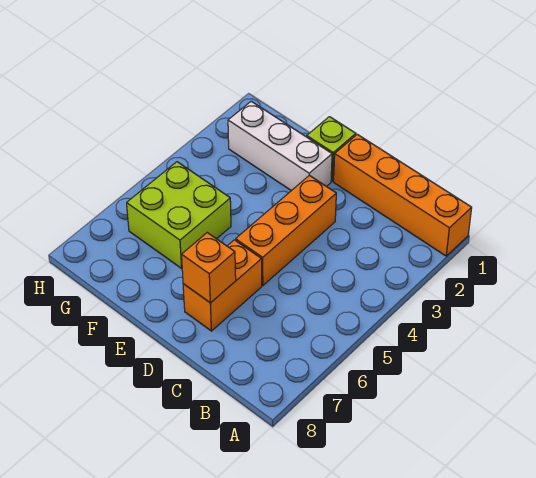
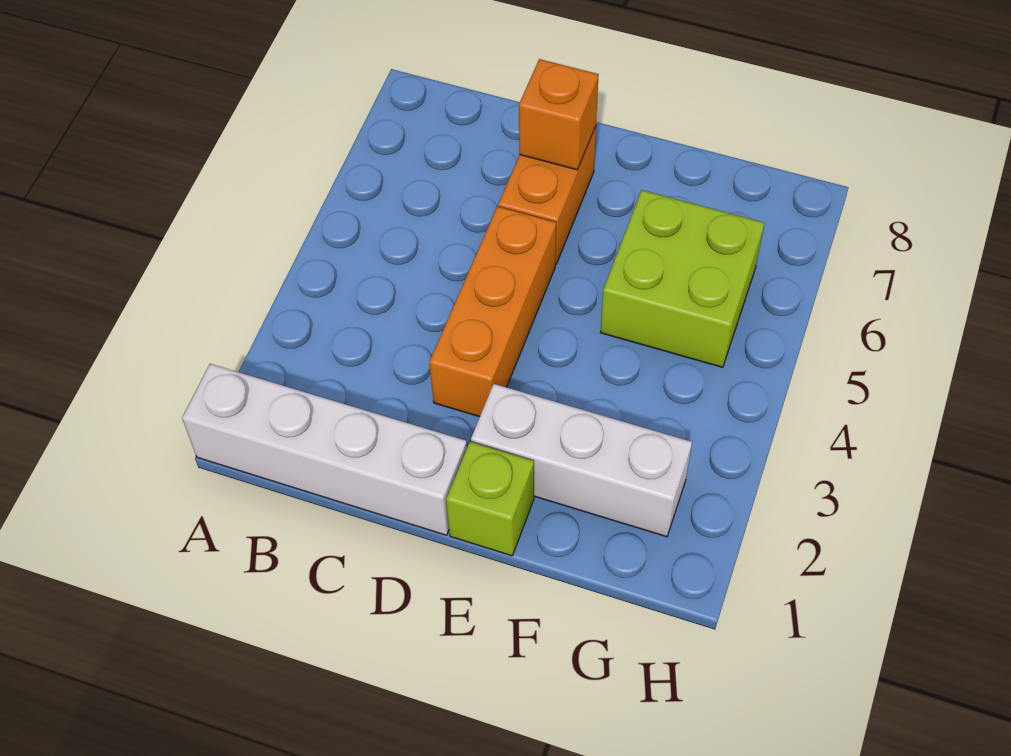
orange brick A1:D1 level 1 -> white brick A1:D1 level 1

